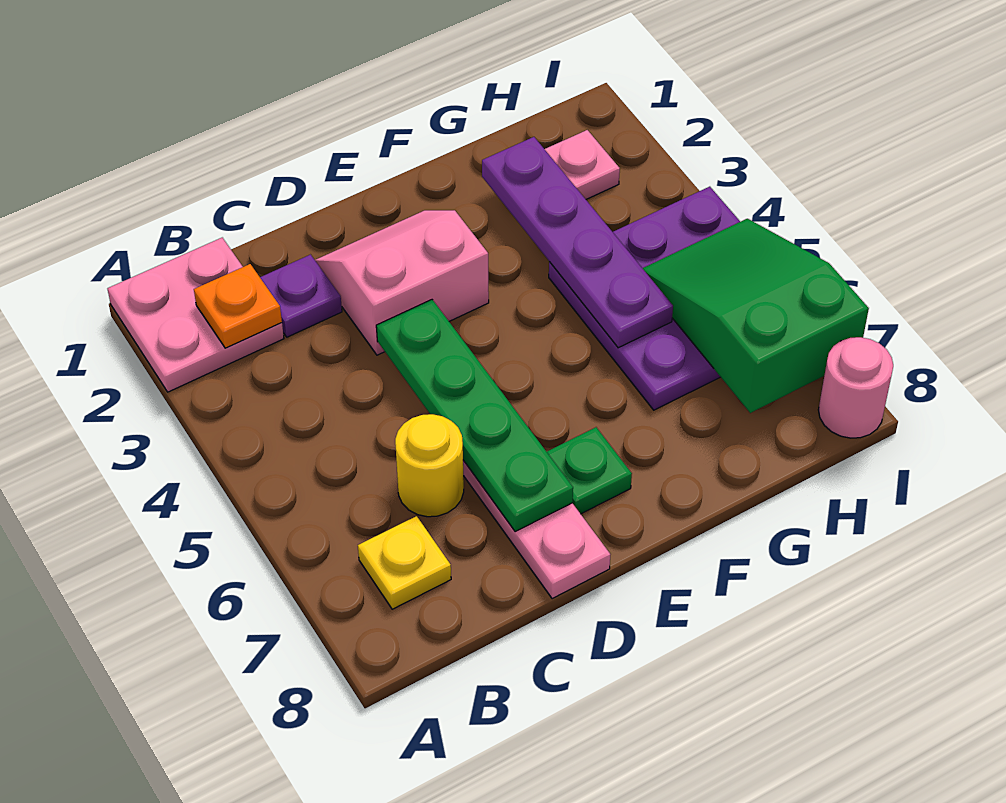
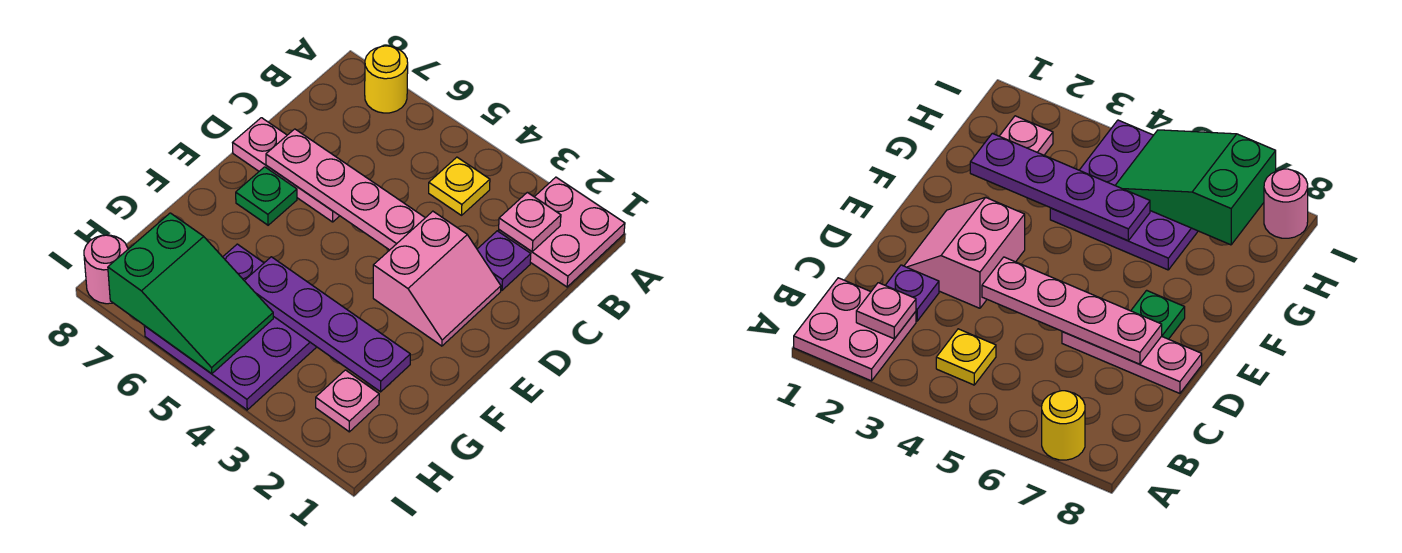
orange plate B2 level 2 -> pink plate B2 level 2
yellow plate B7 level 1 -> yellow plate B4 level 1
yellow round brick C6 level 1 -> yellow round brick A7 level 1
green plate D4:D7 level 2 -> pink plate D4:D7 level 2

